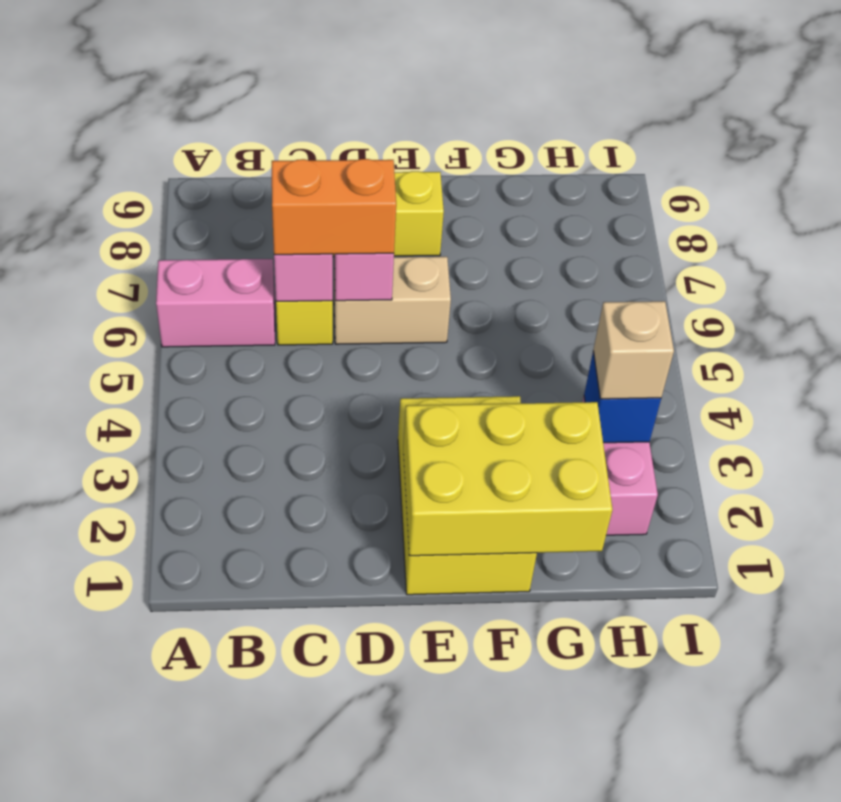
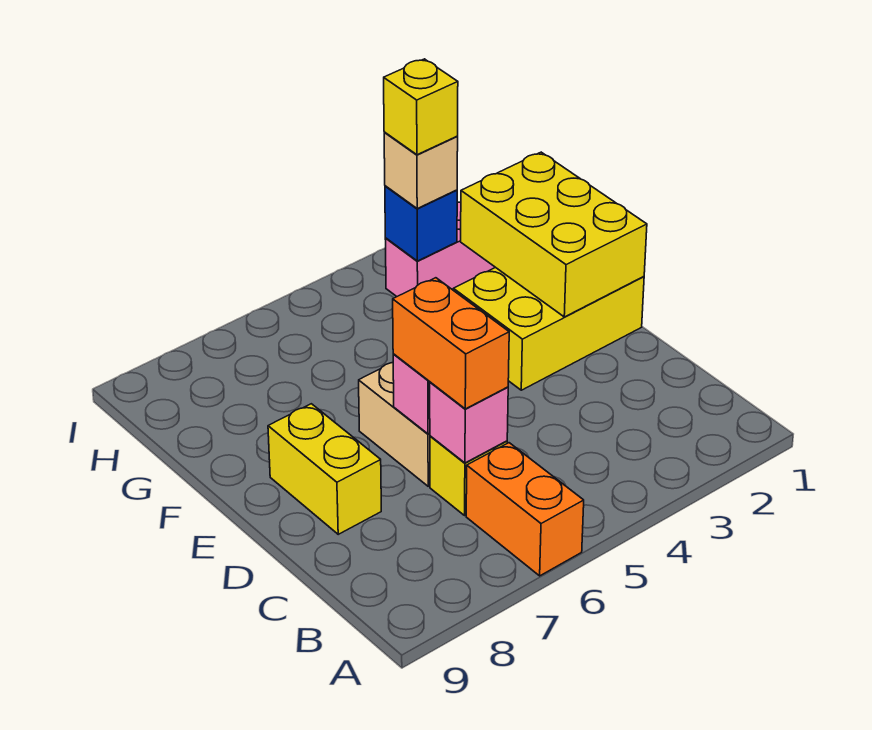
pink brick A6:B6 level 1 -> orange brick A6:B6 level 1
none -> yellow brick H3 level 4

